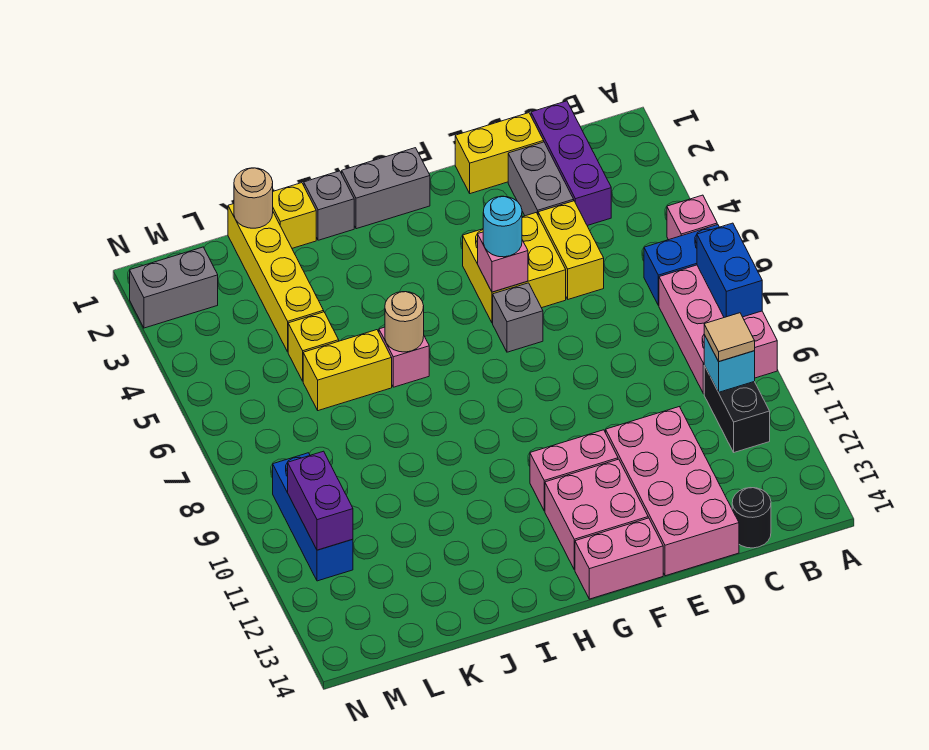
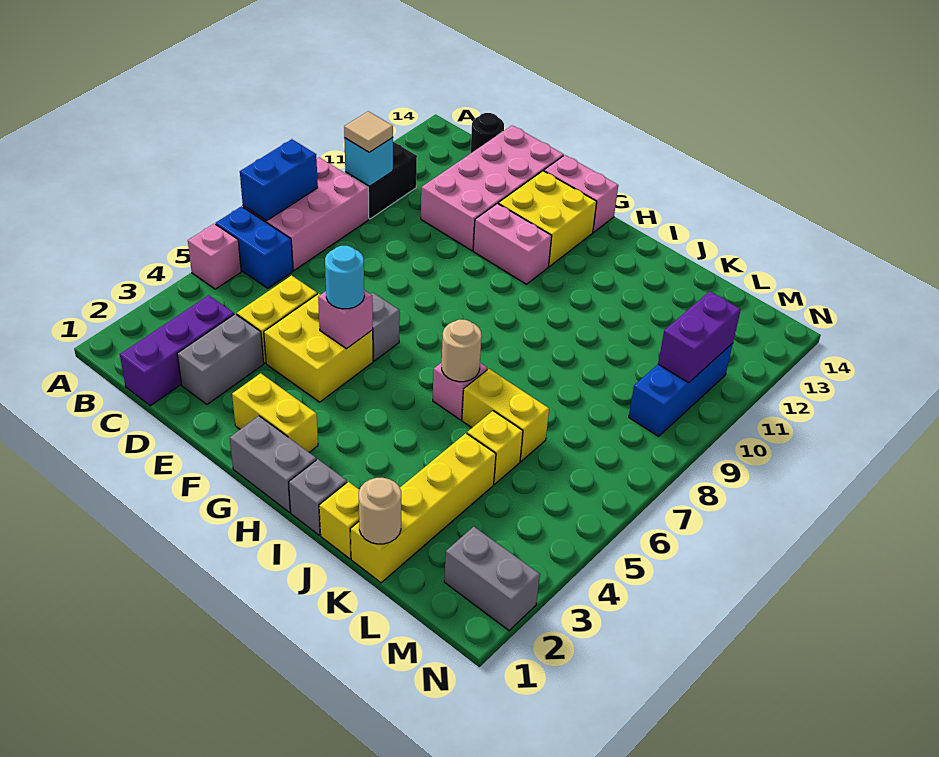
yellow brick D1:E1 level 1 -> yellow brick F2:G2 level 1
pink brick F12:G13 level 1 -> yellow brick F12:G13 level 1

